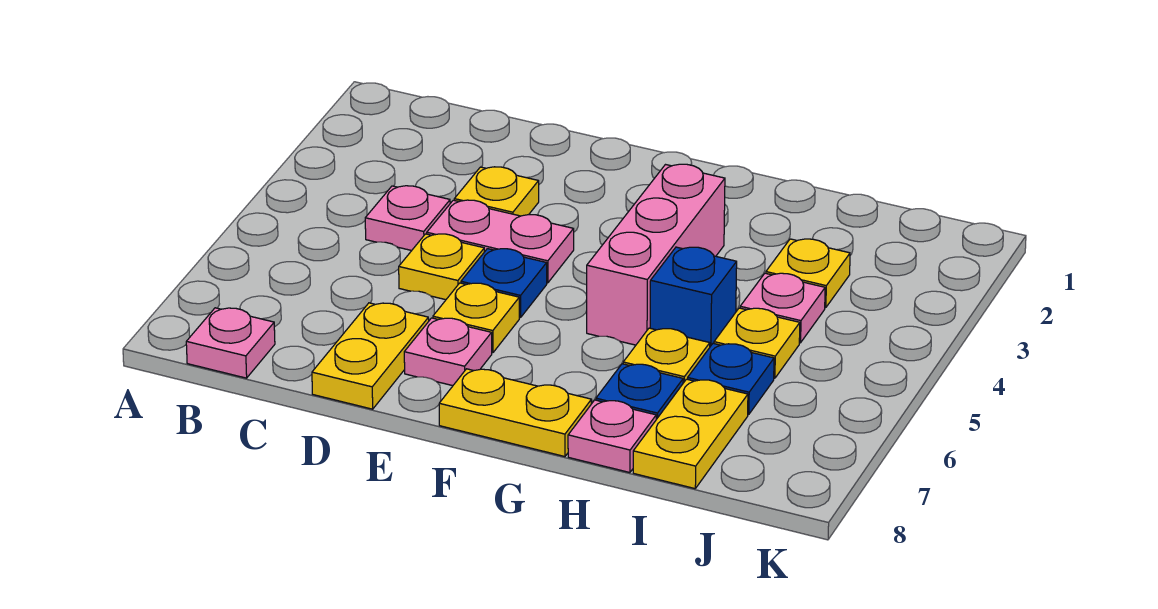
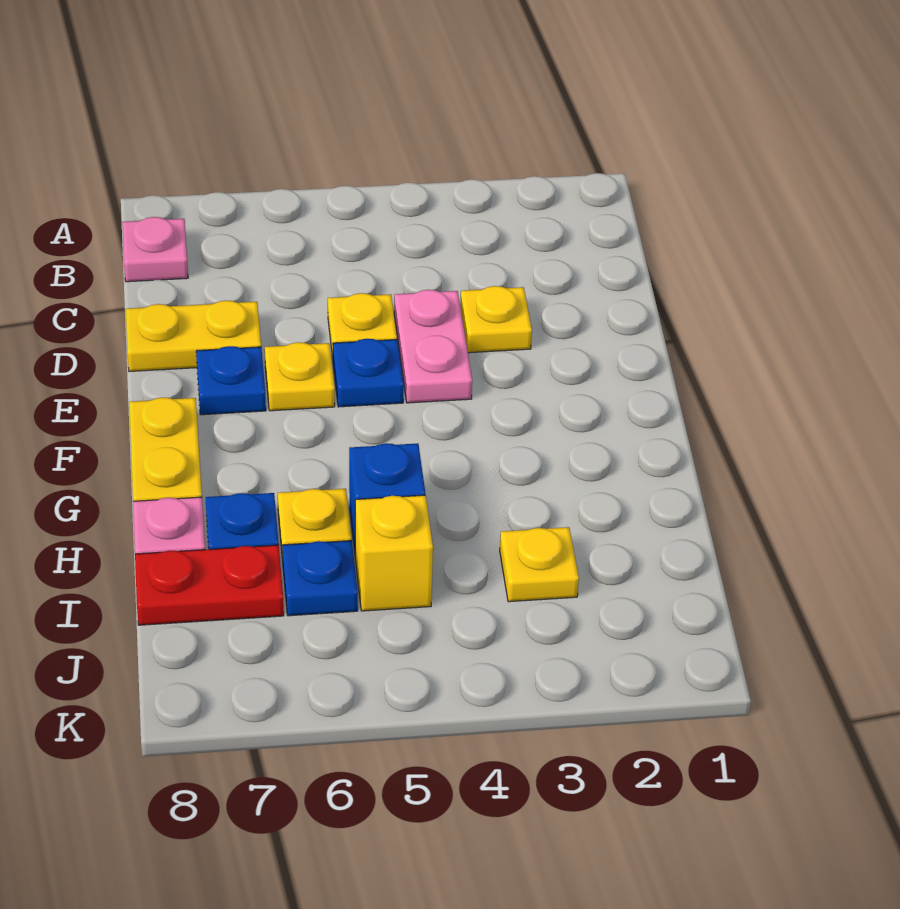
pink plate C4 level 1 -> none
pink plate E7 level 1 -> blue plate E7 level 1
pink brick G3:G5 level 1 -> none
pink plate I4 level 1 -> none
yellow plate I5 level 1 -> yellow brick I5 level 1
yellow plate I7:I8 level 1 -> red plate I7:I8 level 1

